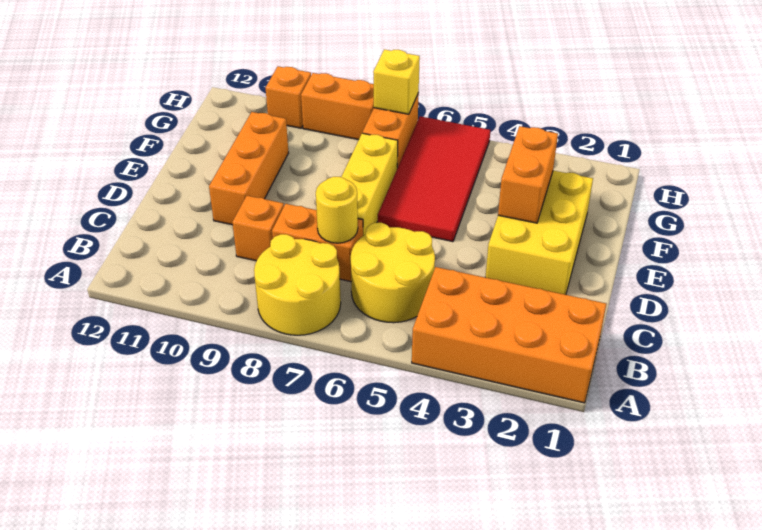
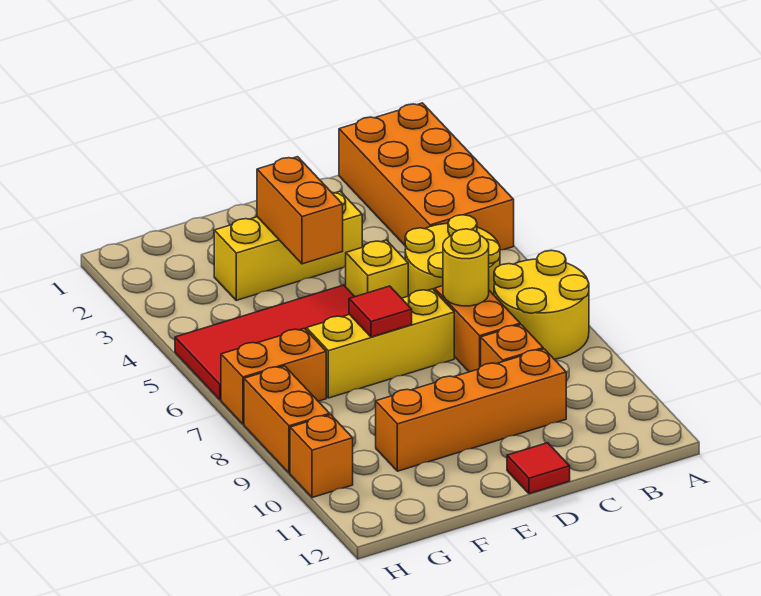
yellow brick D2:F3 level 1 -> yellow brick D3:F3 level 1
orange brick D10:F10 level 1 -> orange brick C10:F10 level 1
none -> red tile D12 level 1
orange brick E3:F3 level 2 -> orange brick E3:E4 level 2
none -> red tile E7 level 2
yellow brick H7 level 2 -> yellow brick D5 level 1

